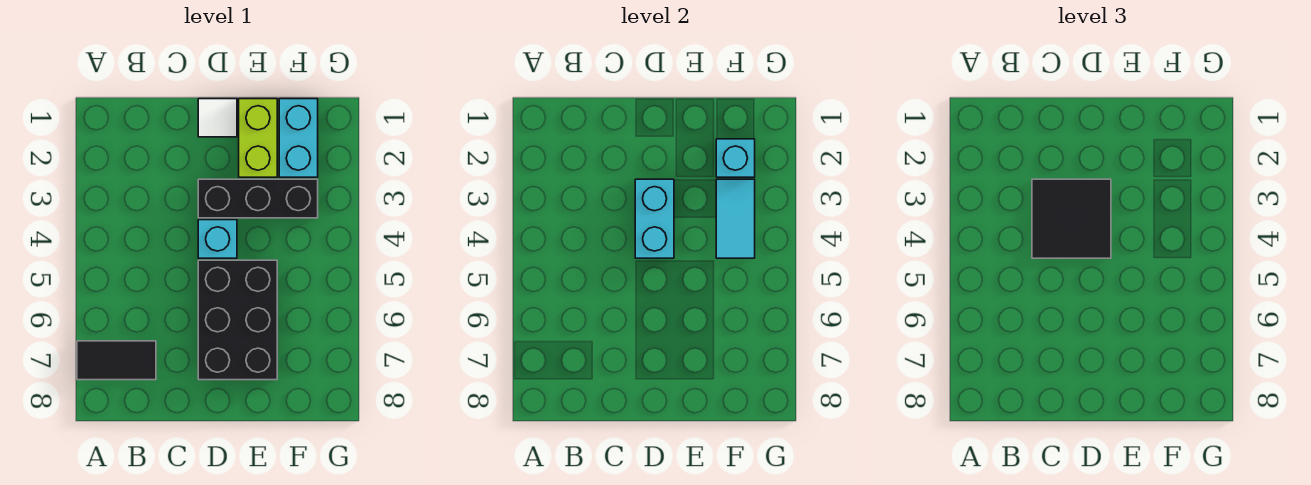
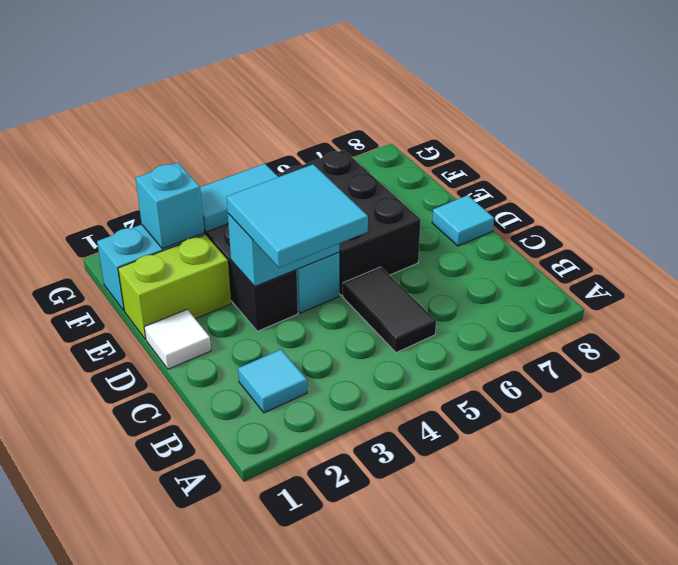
black tile A7:B7 level 1 -> black tile B5:C5 level 1
none -> cyan tile B2 level 1
black tile C3:D4 level 3 -> cyan tile C3:D4 level 3
black brick D5:E7 level 1 -> black brick D5:F6 level 1
none -> cyan tile D8 level 1

